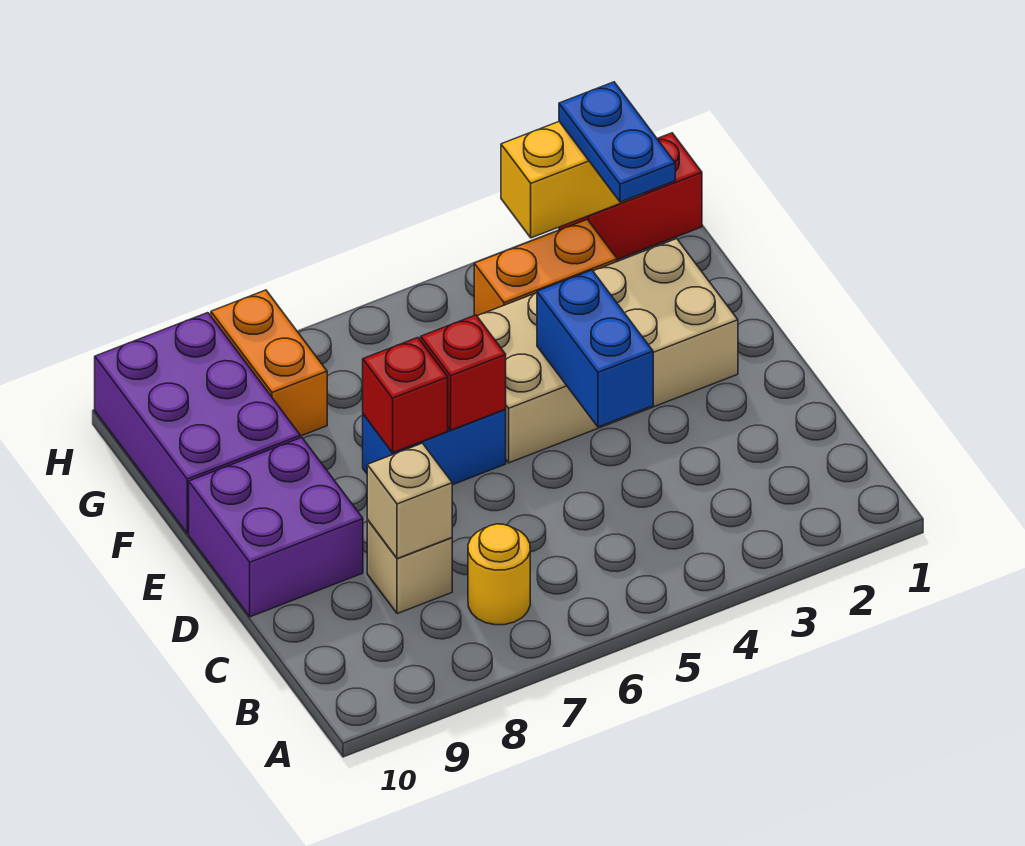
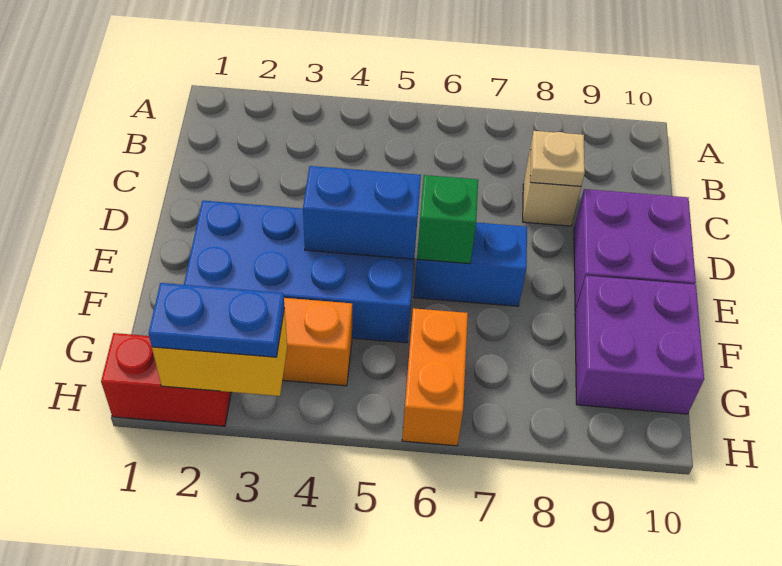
yellow round brick B7 level 1 -> none
tan brick C8 level 2 -> tan plate C8 level 2
blue brick D4:E4 level 2 -> blue brick E4:E5 level 2
tan brick E2:F5 level 1 -> blue brick E2:F5 level 1
red brick E6 level 2 -> green brick E6 level 2
red brick E7 level 2 -> none
purple brick F9:H10 level 1 -> purple brick F9:G10 level 1
blue plate G2:H2 level 3 -> blue plate H2:H3 level 3
orange brick G8:H8 level 1 -> orange brick G6:H6 level 1

